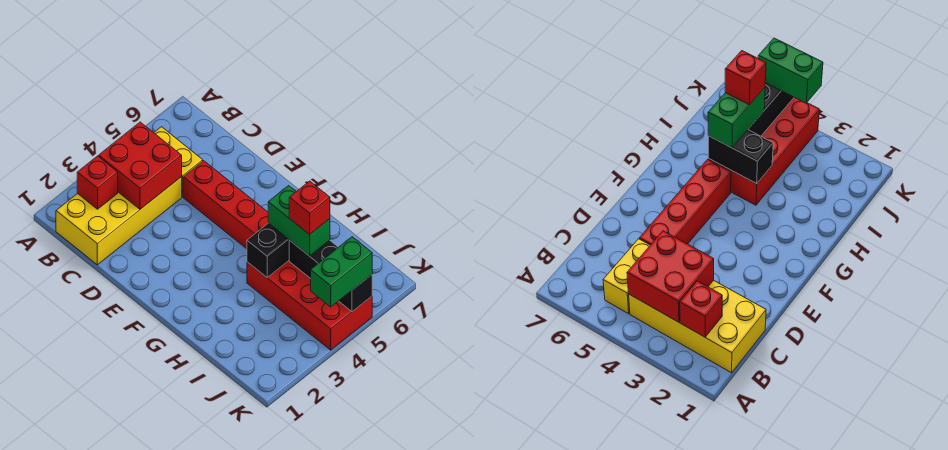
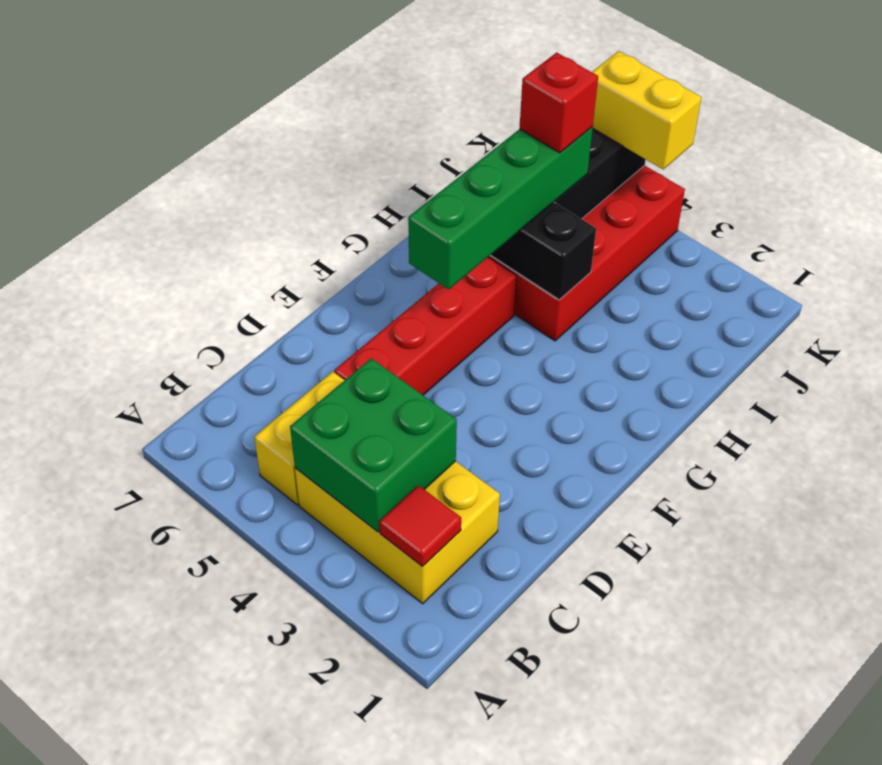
yellow brick B1:C4 level 1 -> yellow brick B2:C4 level 1
red brick B2 level 2 -> red tile B2 level 2
red brick B3:C4 level 2 -> green brick B3:C4 level 2
green brick H5:I5 level 3 -> green brick F5:I5 level 3
green brick K4:K5 level 3 -> yellow brick K4:K5 level 3

